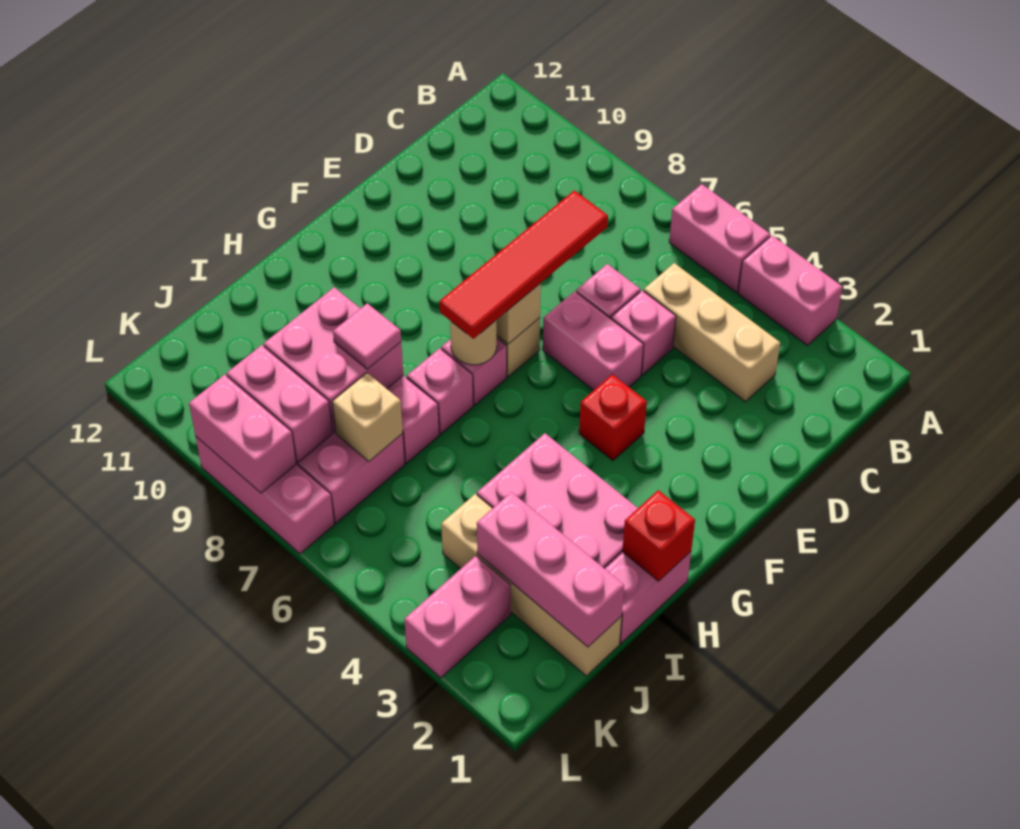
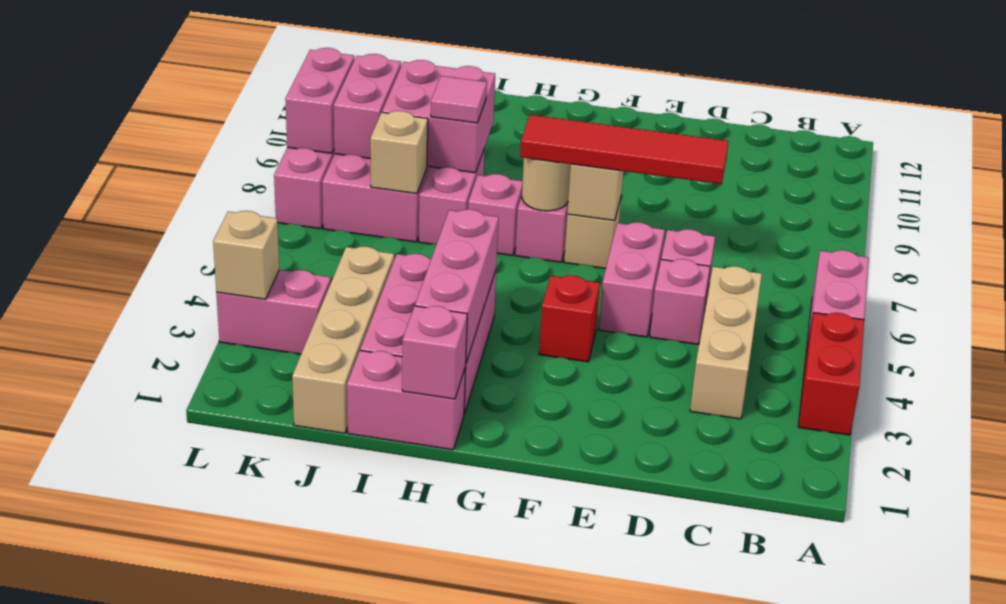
pink brick A3:A4 level 1 -> red brick A3:A4 level 1
red brick H1 level 2 -> pink brick H1 level 2
pink brick J1:J3 level 2 -> pink brick H2:H4 level 2
none -> tan brick L3 level 2

